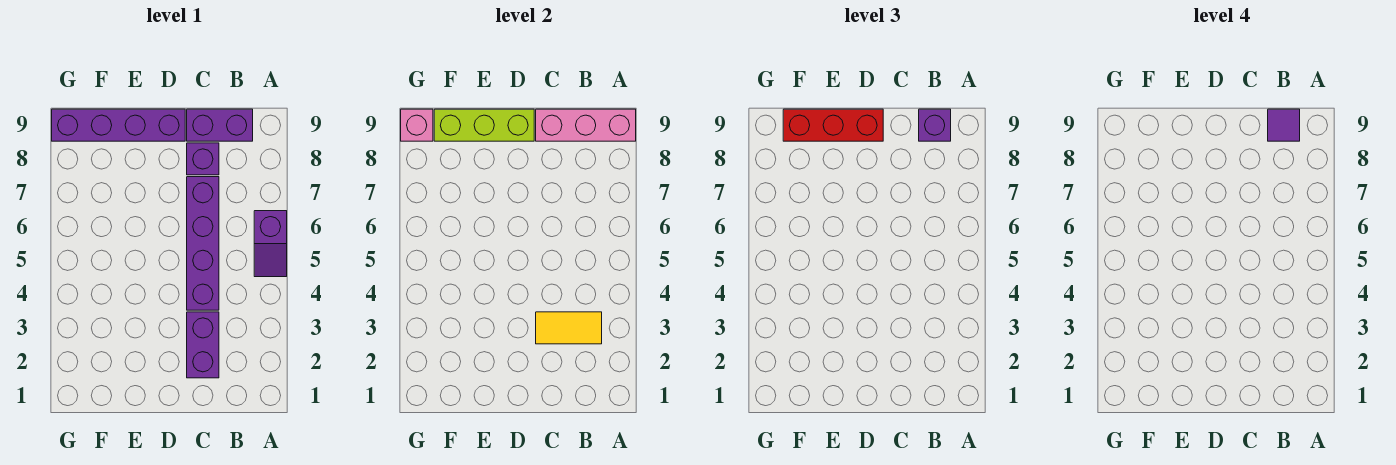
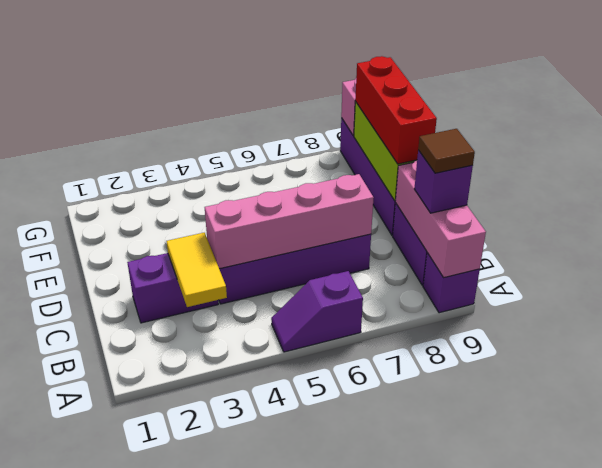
purple tile B9 level 4 -> brown tile B9 level 4
none -> pink brick C4:C7 level 2
purple brick C8 level 1 -> purple brick A9 level 1

